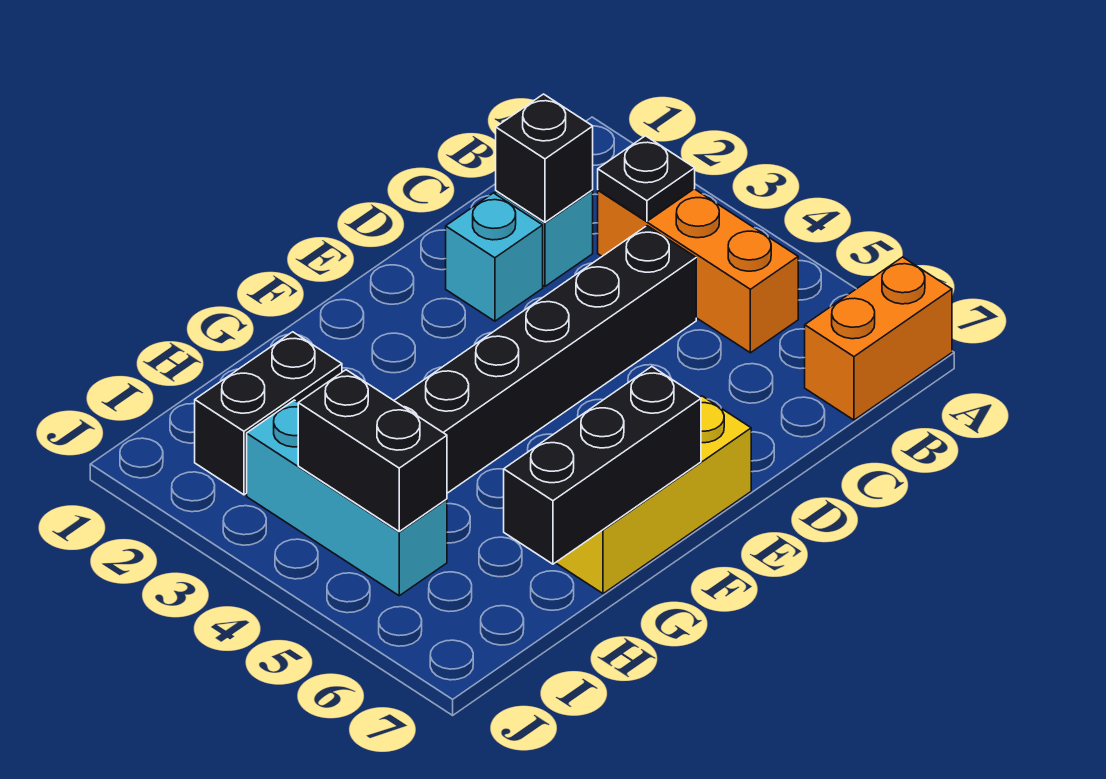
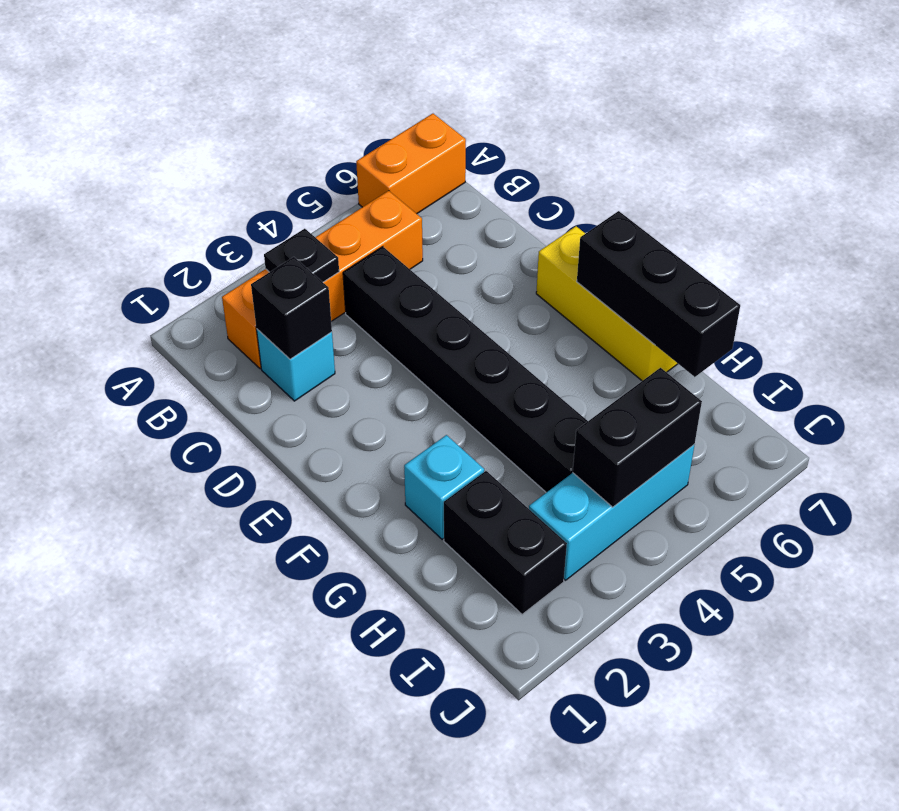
orange brick A7:B7 level 1 -> orange brick A6:A7 level 1
orange brick B3:B5 level 1 -> orange brick B2:B5 level 1
cyan brick D2 level 1 -> cyan brick G2 level 1

